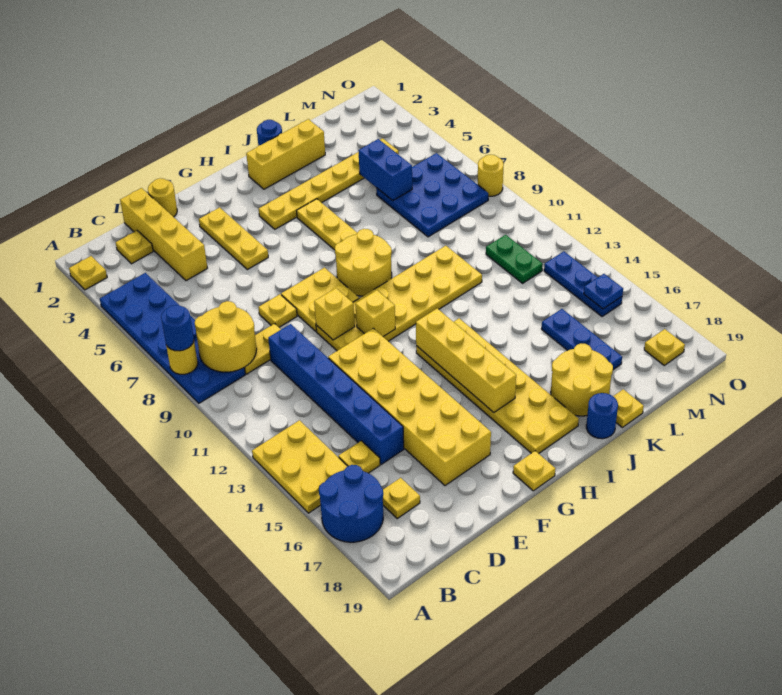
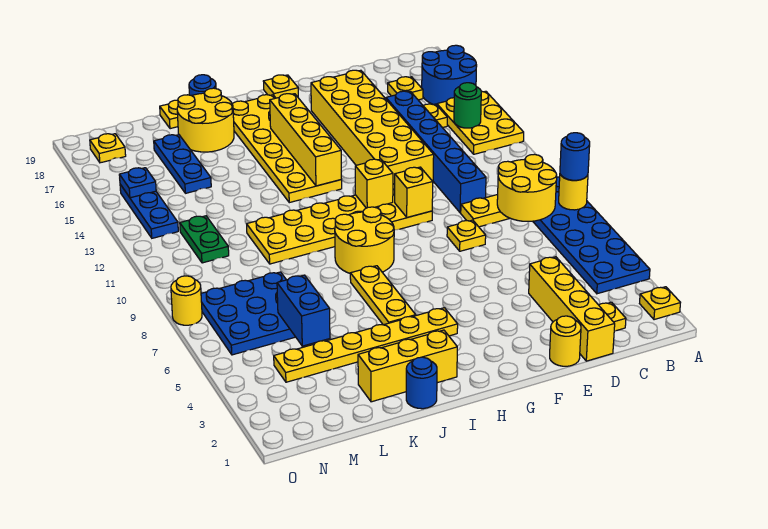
none -> green round brick B14 level 2
yellow plate F3:F5 level 1 -> none
yellow plate F8:G9 level 1 -> none

